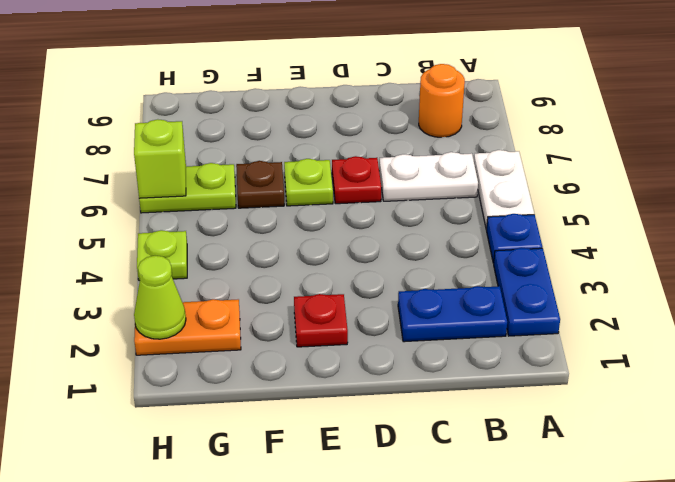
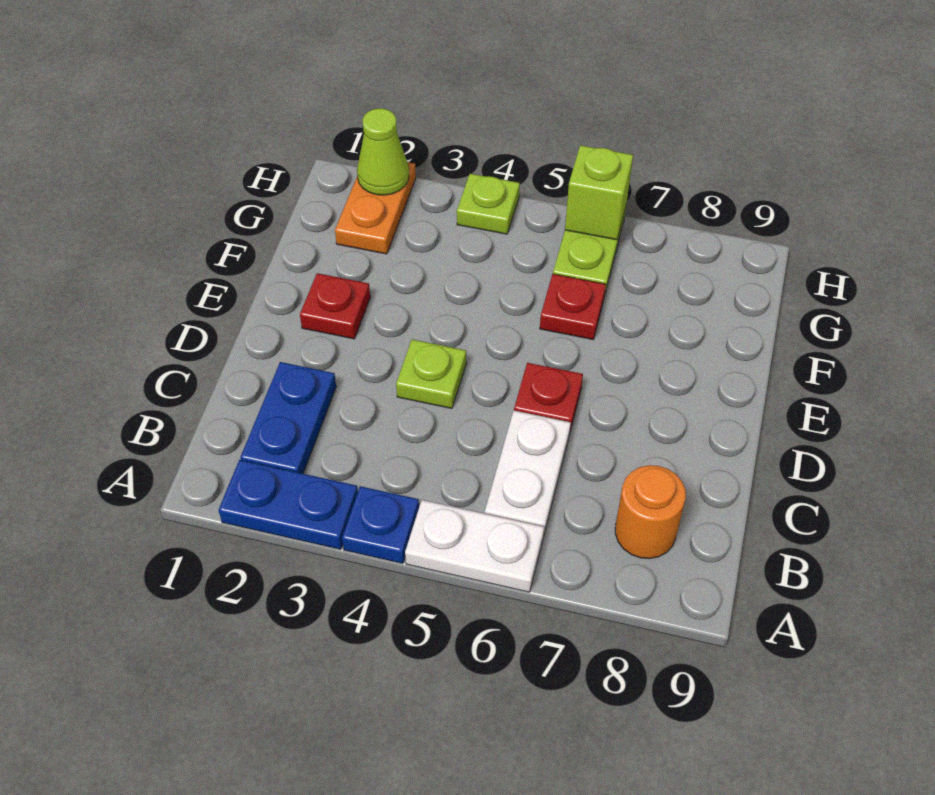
lime plate E6 level 1 -> lime plate D4 level 1
brown plate F6 level 1 -> red plate F6 level 1

